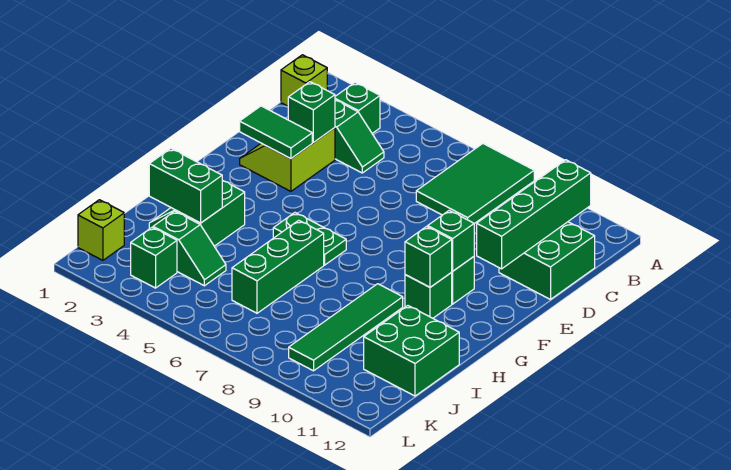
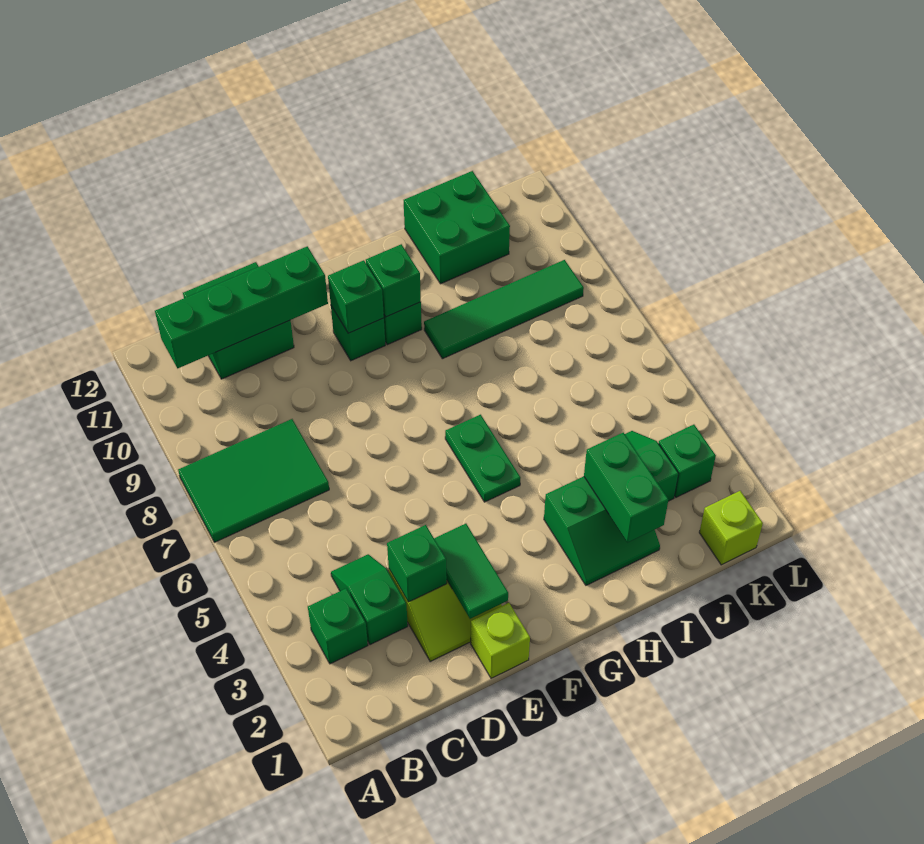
lime brick B1 level 1 -> lime brick E1 level 1
green brick H6:J6 level 1 -> none

